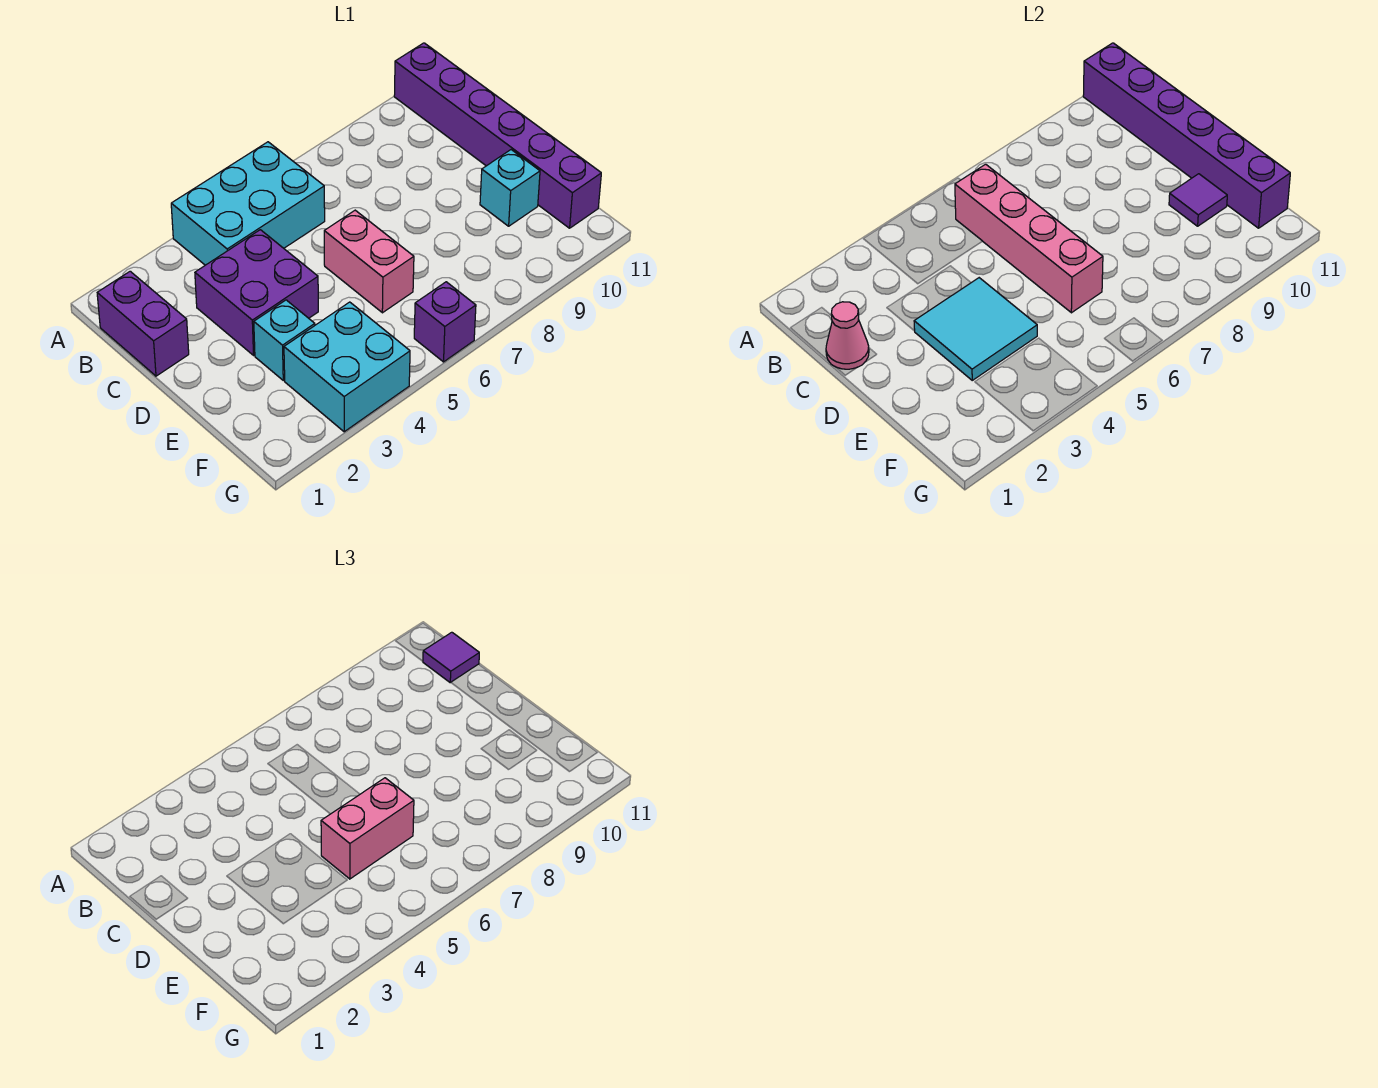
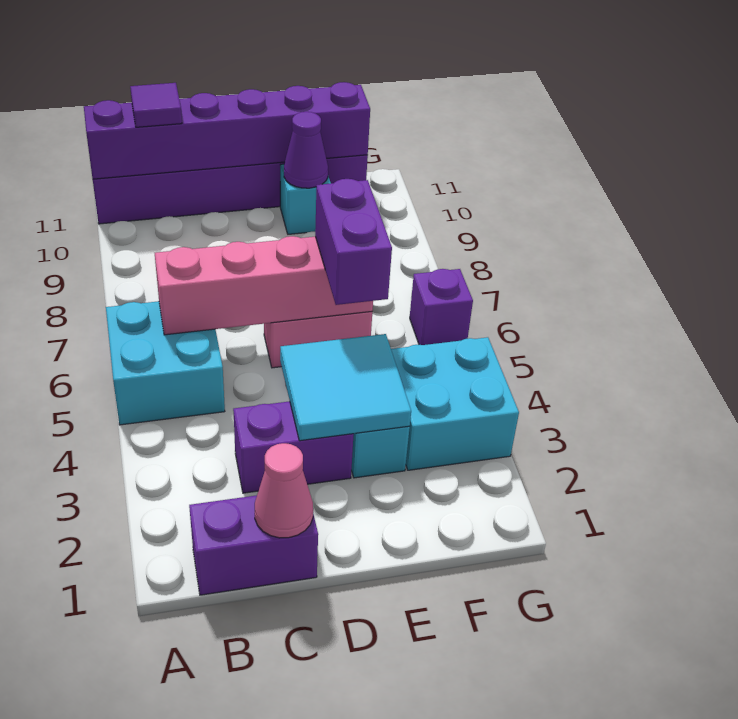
cyan brick A4:B6 level 1 -> cyan brick A5:B6 level 1
purple brick C3:D4 level 1 -> purple brick C3:D3 level 1
pink brick E5:E6 level 3 -> purple brick E5:E6 level 3
purple tile E10 level 2 -> purple cone E10 level 2

